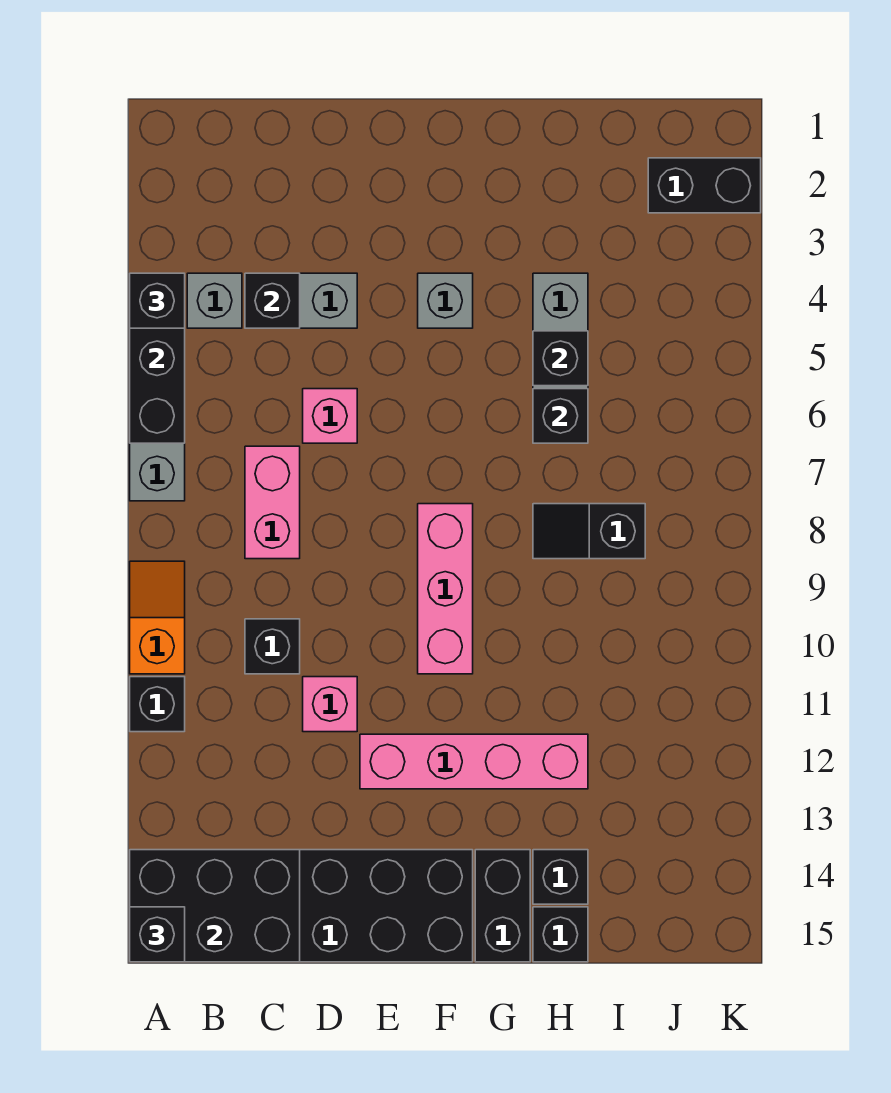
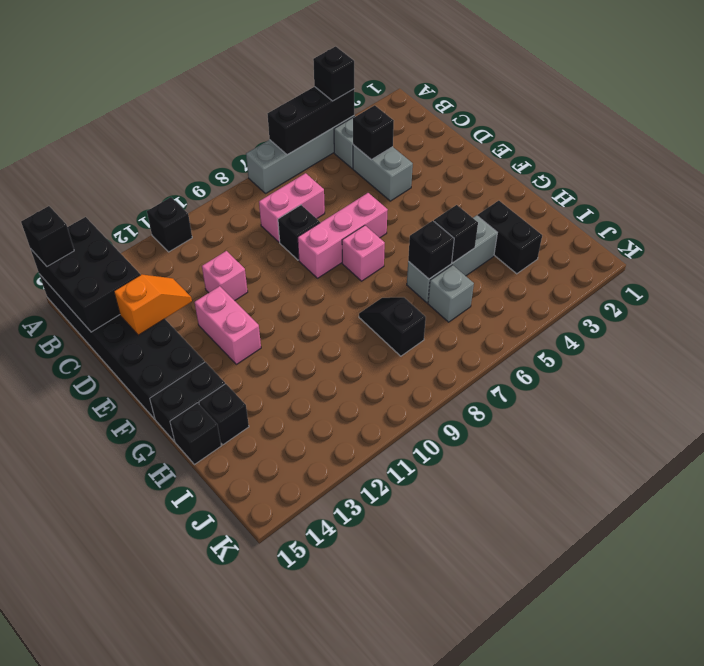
orange slope A9:A10 level 1 top 10 -> orange slope D13:D14 level 2 top 14
black brick C10 level 1 -> black brick D8 level 1
pink brick D6 level 1 -> pink brick F7 level 1
pink brick E12:H12 level 1 -> pink brick E12:F12 level 1
grey brick F4 level 1 -> grey brick I6 level 1
pink brick F8:F10 level 1 -> pink brick E6:E8 level 1
black brick J2:K2 level 1 -> black brick H3:I3 level 1

